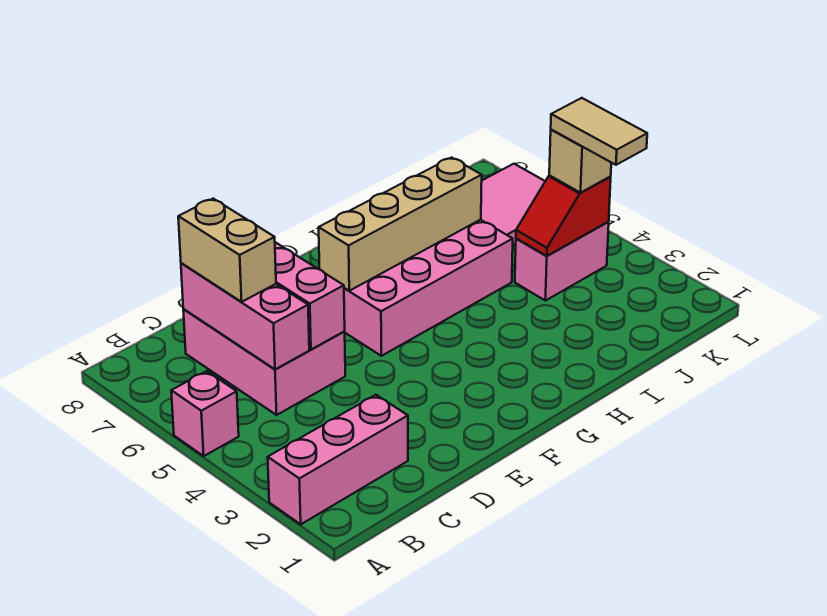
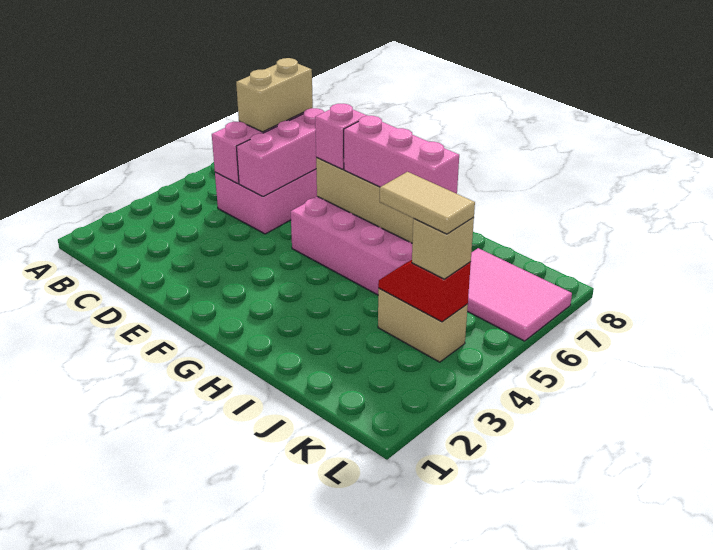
pink brick A2:C2 level 1 -> pink brick G6:I6 level 3
pink brick A5 level 1 -> pink brick F6 level 3
pink brick J4:K4 level 1 -> tan brick J4:K4 level 1
tan tile K3:K4 level 4 -> tan tile J4:K4 level 4

